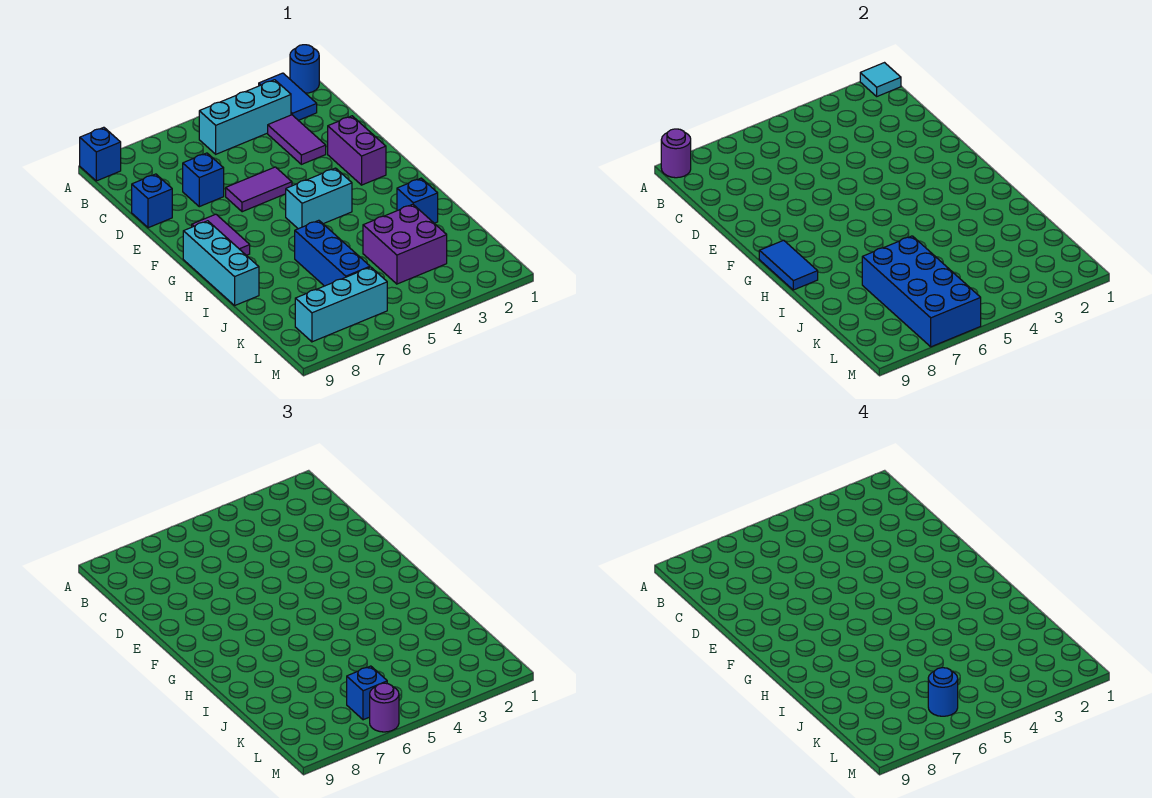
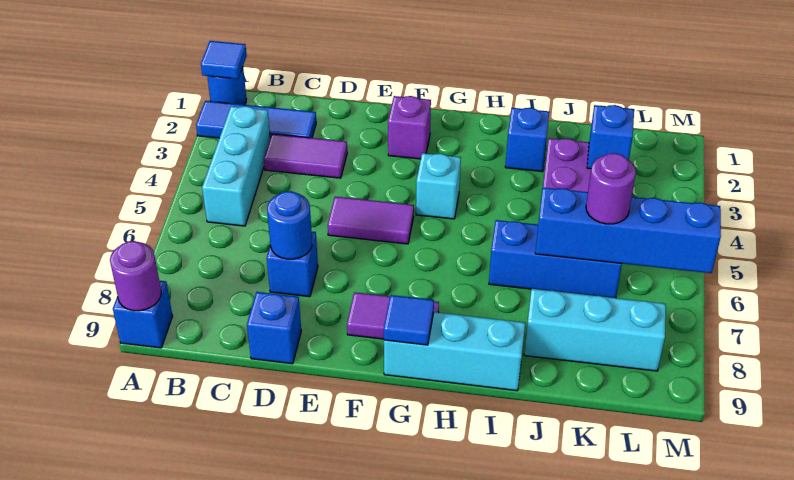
cyan tile A1 level 2 -> blue tile A1 level 2
blue tile A2:B2 level 1 -> blue tile A2:C2 level 1
purple brick E2:F2 level 1 -> purple brick F2 level 1
purple tile E5:E6 level 1 -> purple tile E5:F5 level 1
cyan brick G4:G5 level 1 -> cyan brick G4 level 1
blue tile G9:H9 level 2 -> blue tile G9 level 2
blue brick J6:M7 level 2 -> blue brick J6:M6 level 2
cyan brick L6:L8 level 1 -> cyan brick J8:L8 level 1
blue brick L6 level 3 -> blue brick K3 level 2
blue round brick L6 level 4 -> blue round brick D7 level 2
purple round brick M6 level 3 -> purple round brick K6 level 3

